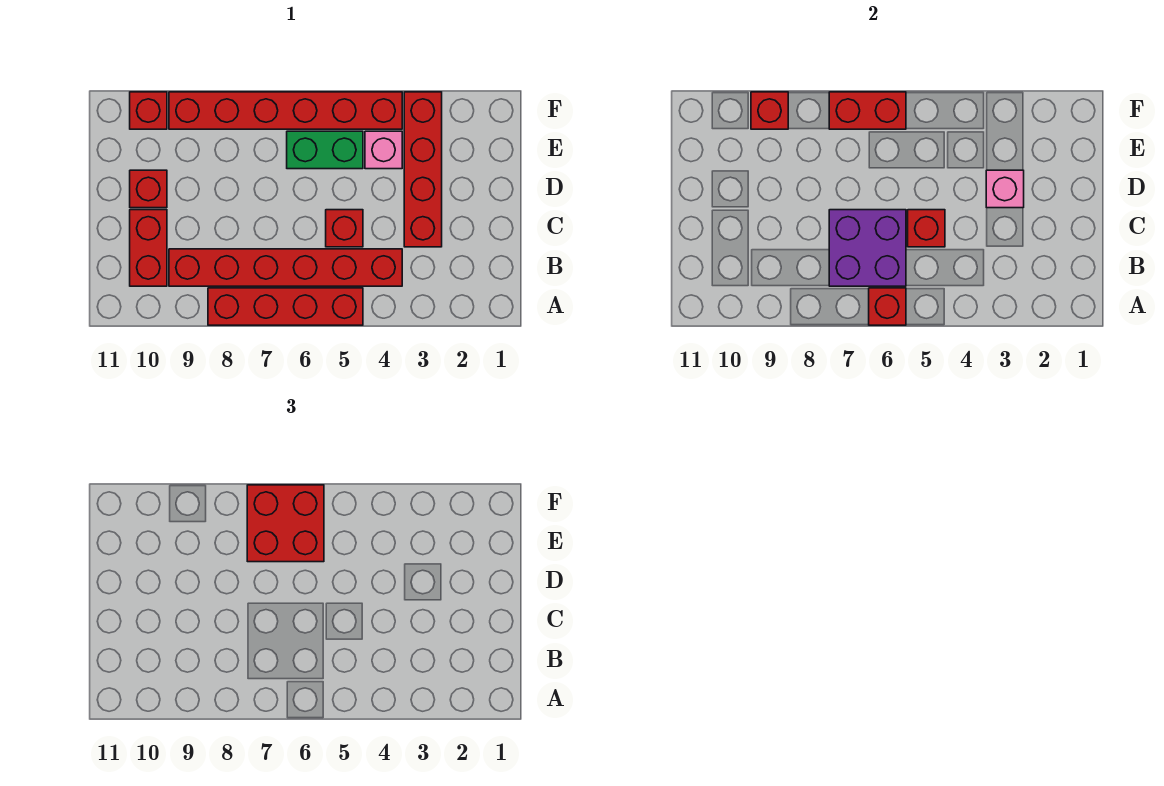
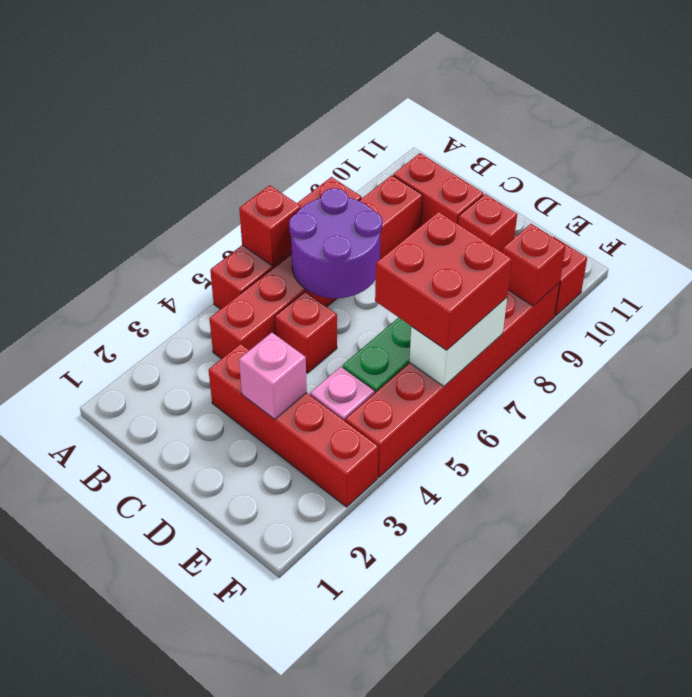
purple brick B6:C7 level 2 -> purple round brick B6:C7 level 2
red brick C5 level 2 -> none
red brick F6:F7 level 2 -> white brick F6:F7 level 2

